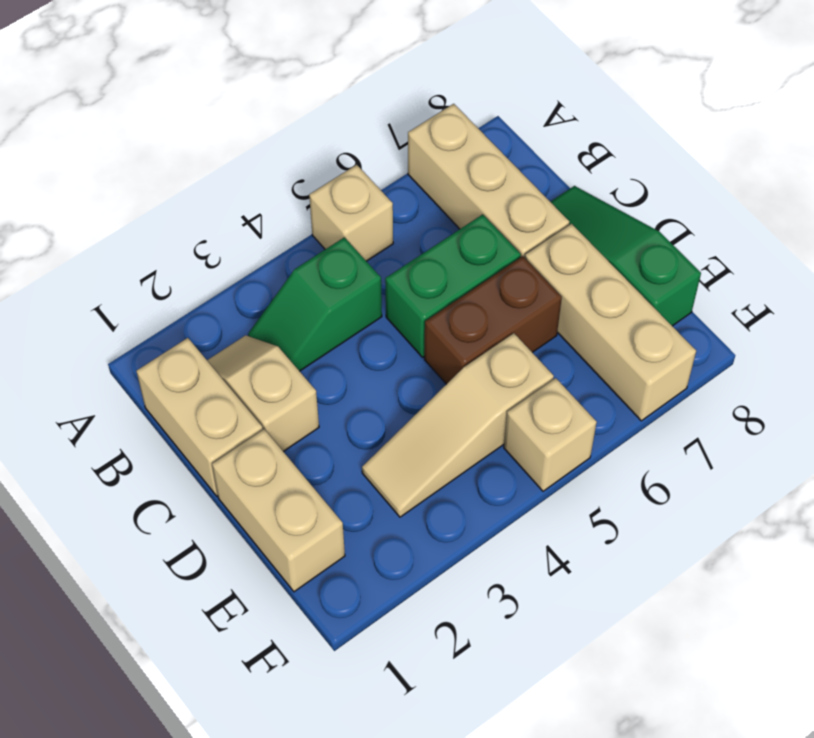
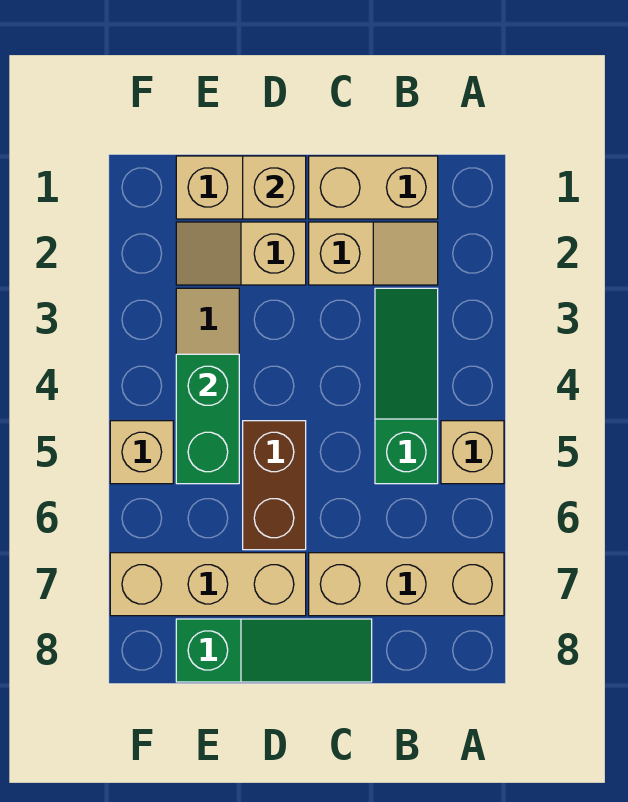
green slope B3:B4 level 1 top 4 -> green slope B3:B5 level 1 top 5
green brick C5:C6 level 1 -> green brick E4:E5 level 2
none -> tan brick D1 level 2
none -> tan slope D2:E2 level 1 top D

